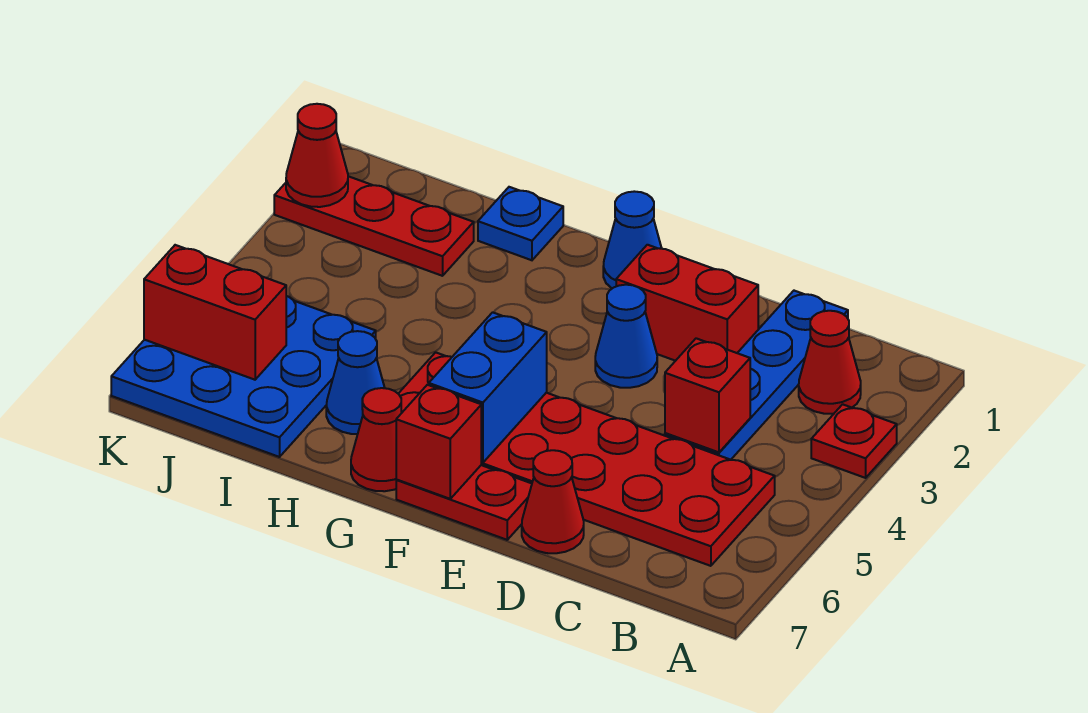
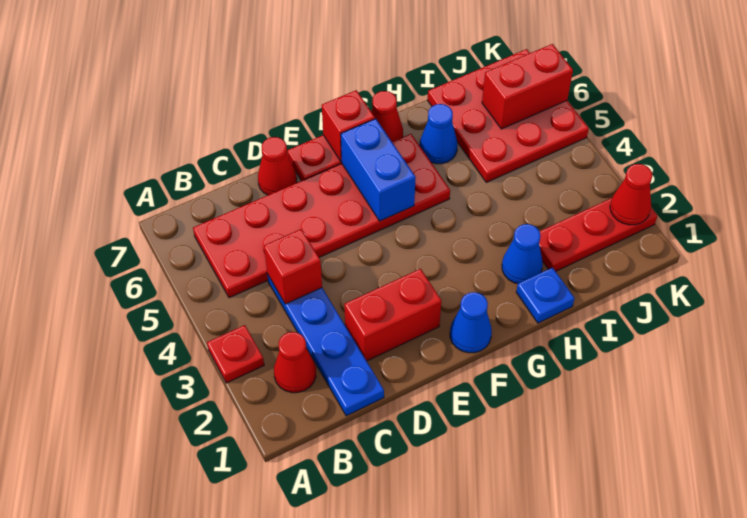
blue cone E3 level 1 -> blue cone H2 level 1
blue plate I5:K7 level 1 -> red plate I5:K7 level 1

